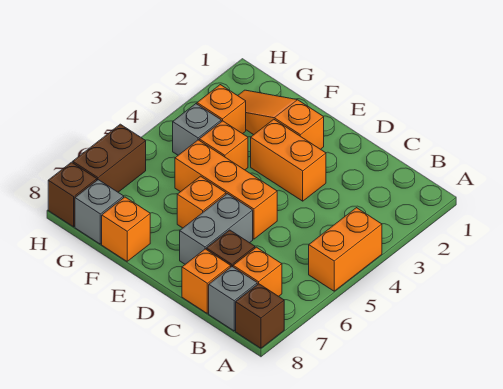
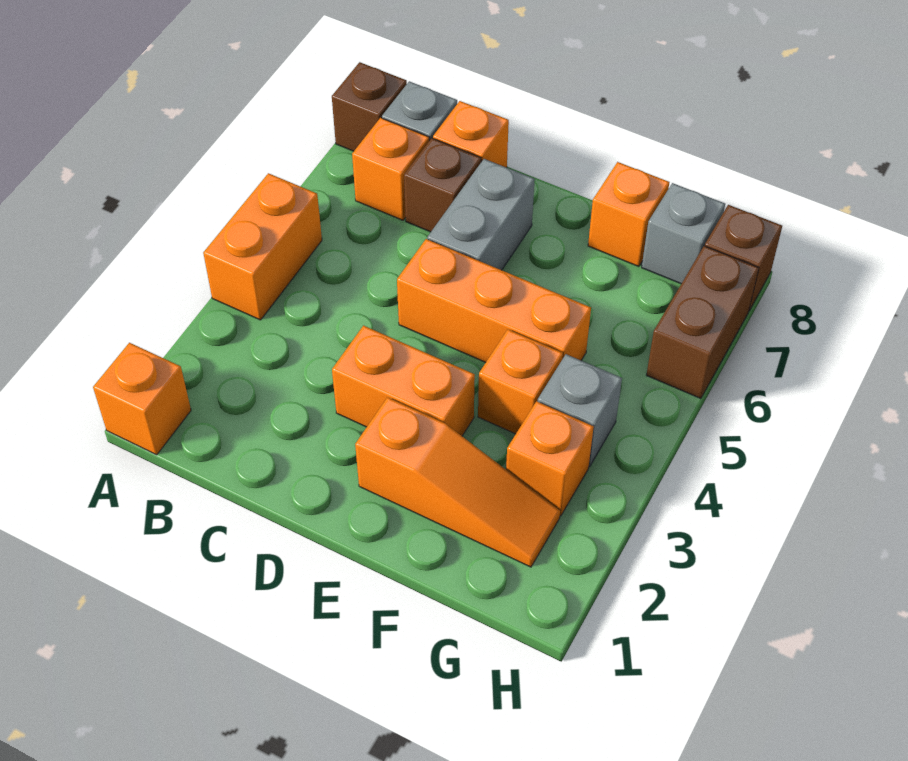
orange brick E6 level 1 -> orange brick A1 level 1

